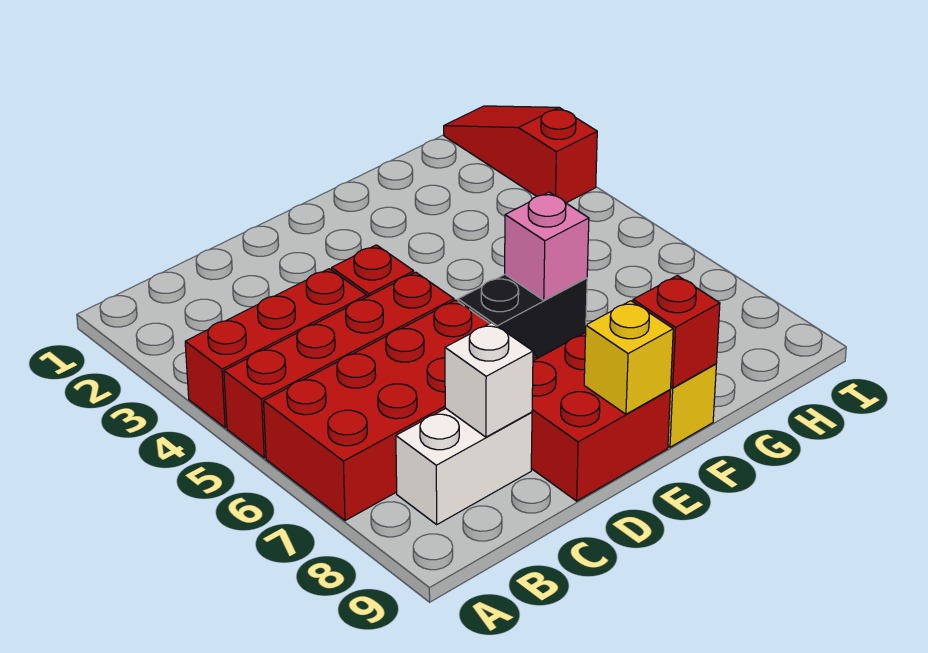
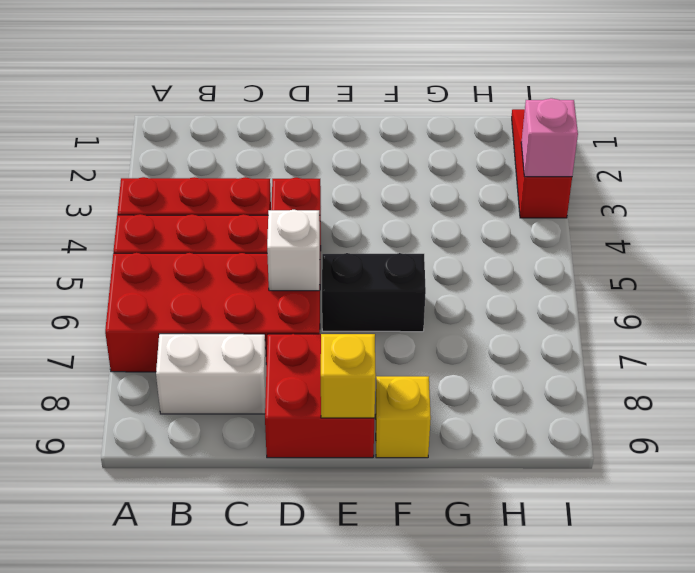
white brick C8 level 2 -> white brick D6 level 2
pink brick F6 level 2 -> pink brick I3 level 2
red brick F9 level 2 -> none

